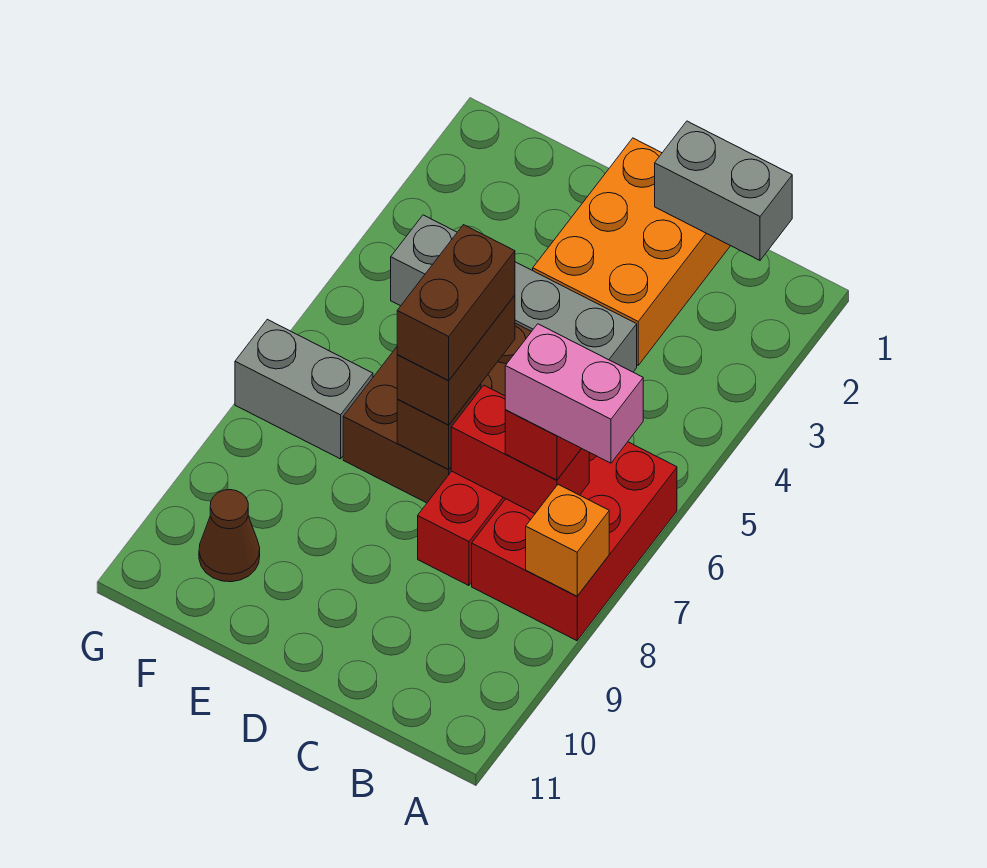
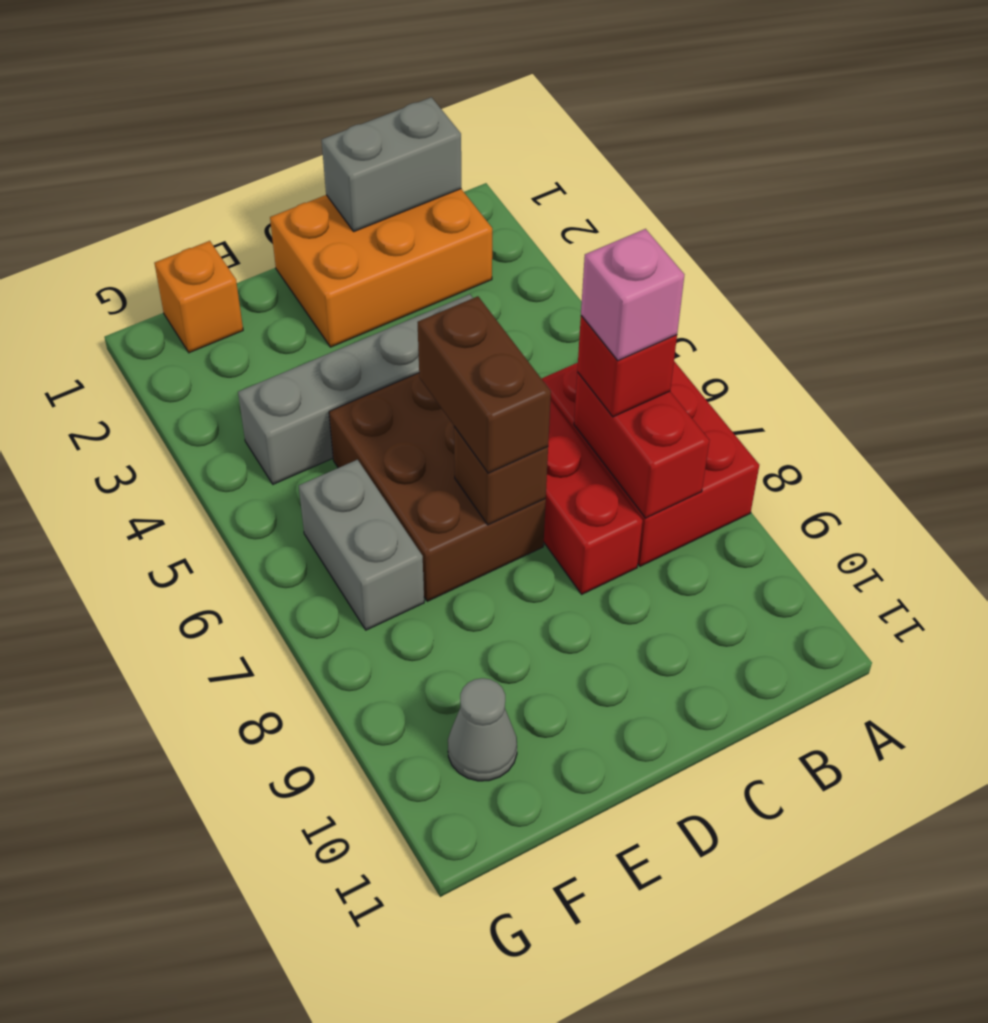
pink brick A7:B7 level 4 -> pink brick B7 level 4
orange brick A8 level 2 -> orange brick F1 level 1
red brick B7:C7 level 2 -> red brick B7:B8 level 2
orange brick C1:D3 level 1 -> orange brick B1:D2 level 1
brown brick D6:D7 level 4 -> none
grey brick F7:G7 level 1 -> grey brick F6:F7 level 1
brown cone F10 level 1 -> grey cone F10 level 1

